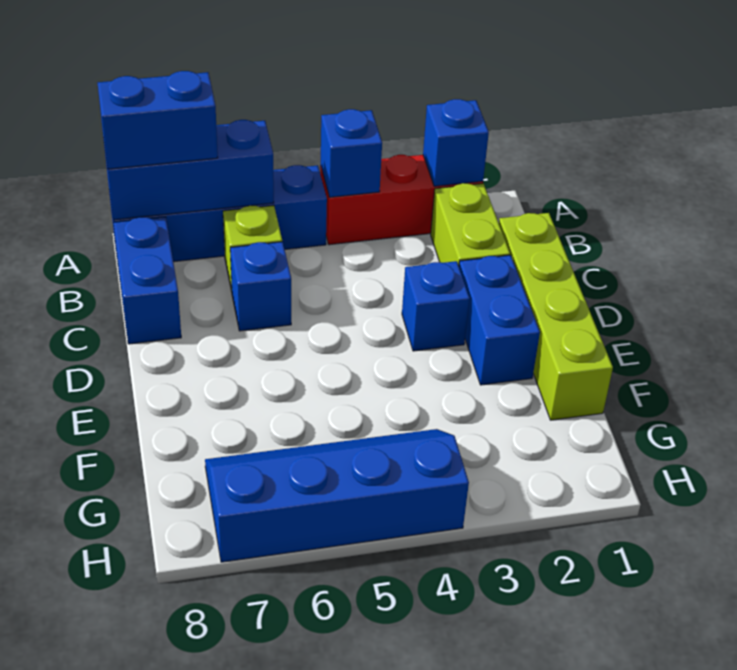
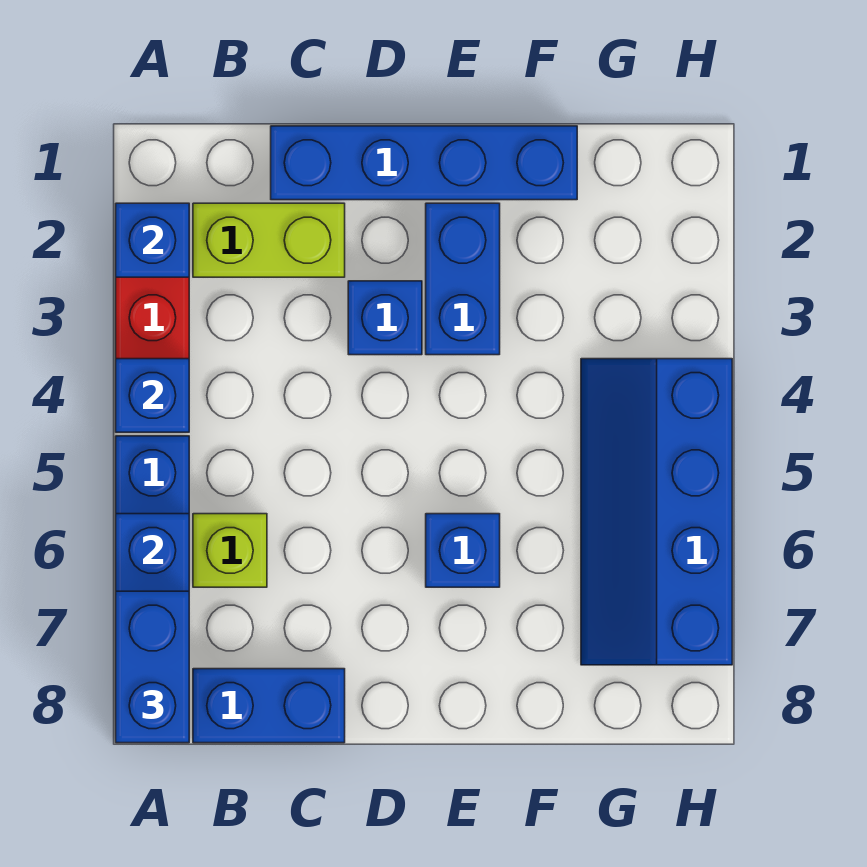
lime brick C1:F1 level 1 -> blue brick C1:F1 level 1
blue brick C6 level 1 -> blue brick E6 level 1
blue brick D2:E2 level 1 -> blue brick E2:E3 level 1

